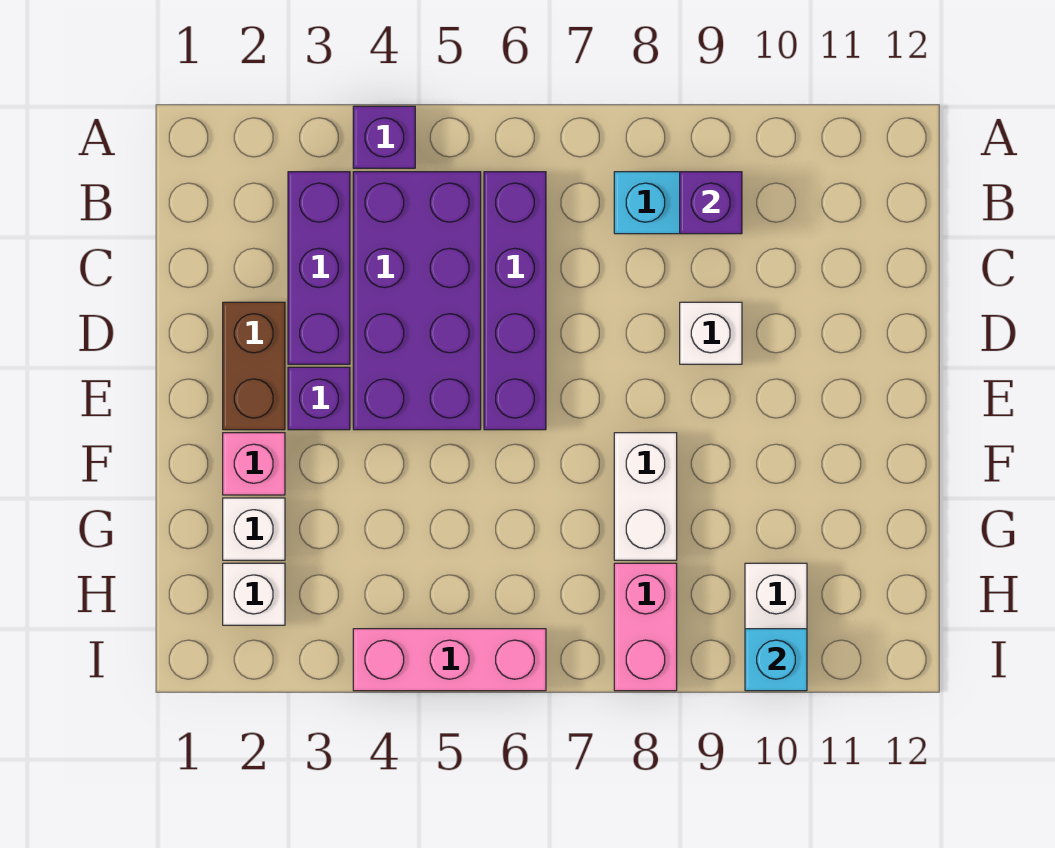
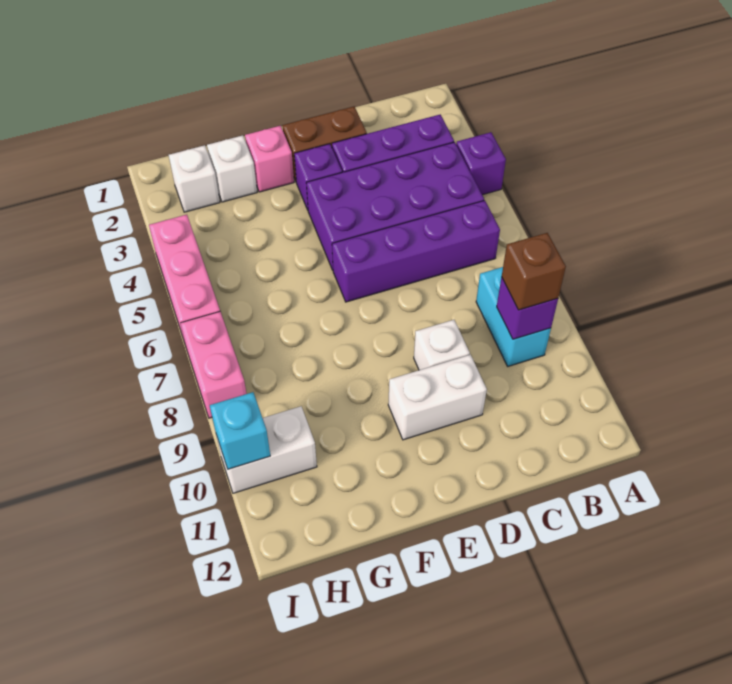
none -> brown brick B9 level 3
white brick F8:G8 level 1 -> white brick D10:E10 level 1
pink brick H8:I8 level 1 -> pink brick I7:I8 level 1

